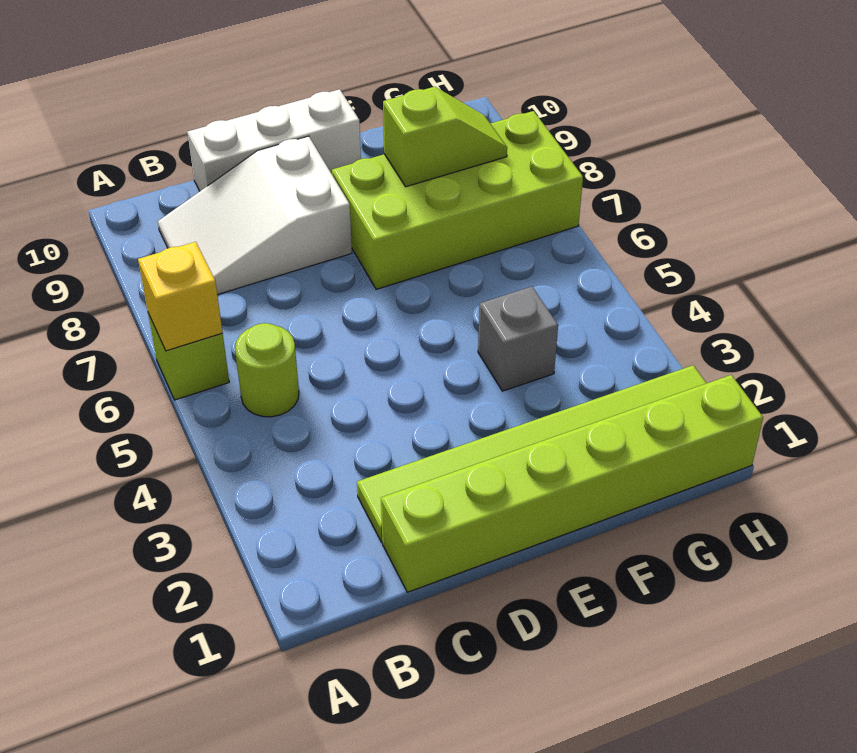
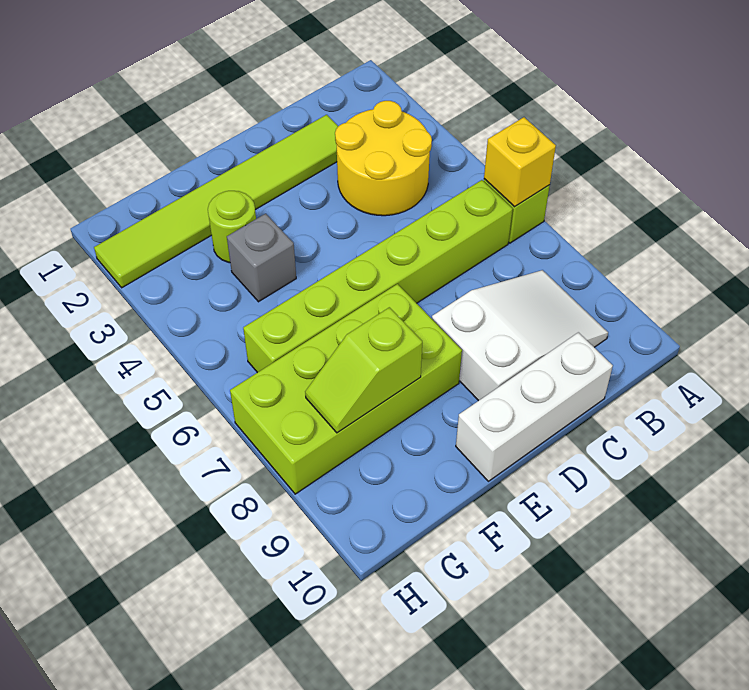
none -> yellow round brick B3:C4 level 1
lime round brick B5 level 1 -> lime round brick F3 level 1
lime brick C1:H1 level 1 -> lime brick B6:G6 level 1

